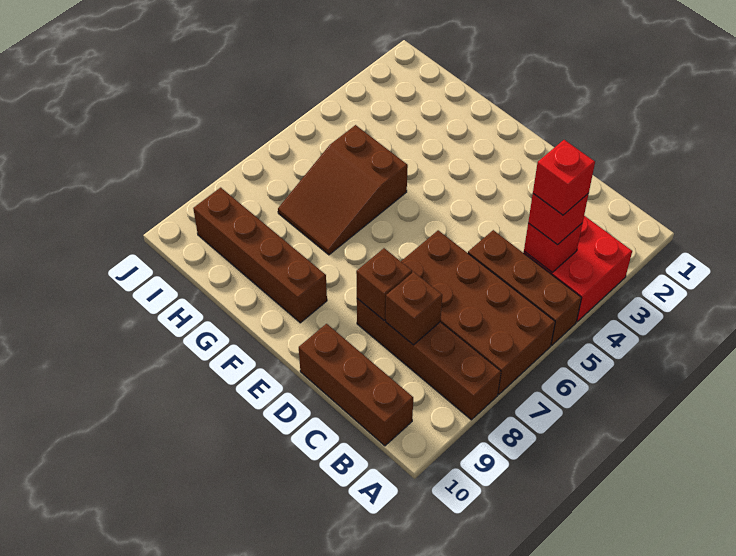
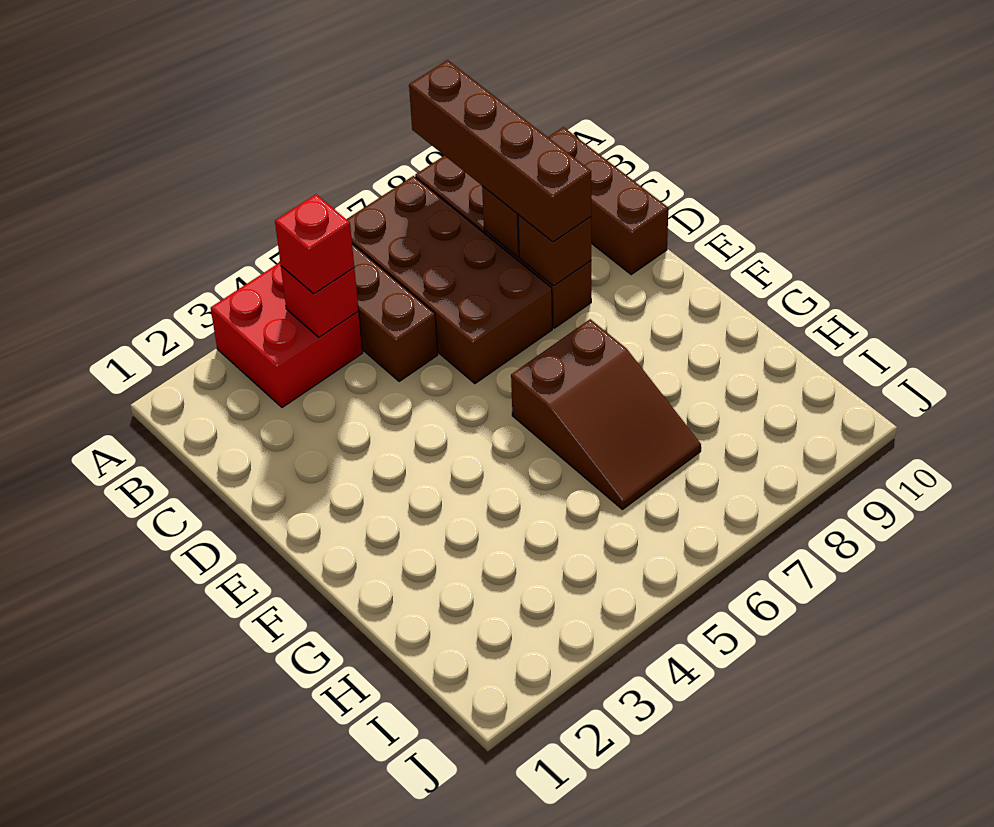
red brick B4 level 4 -> none
brown brick F9:I9 level 1 -> brown brick A8:D8 level 3
brown slope G5:H7 level 1 top 5 -> brown slope F6:H7 level 1 top F

